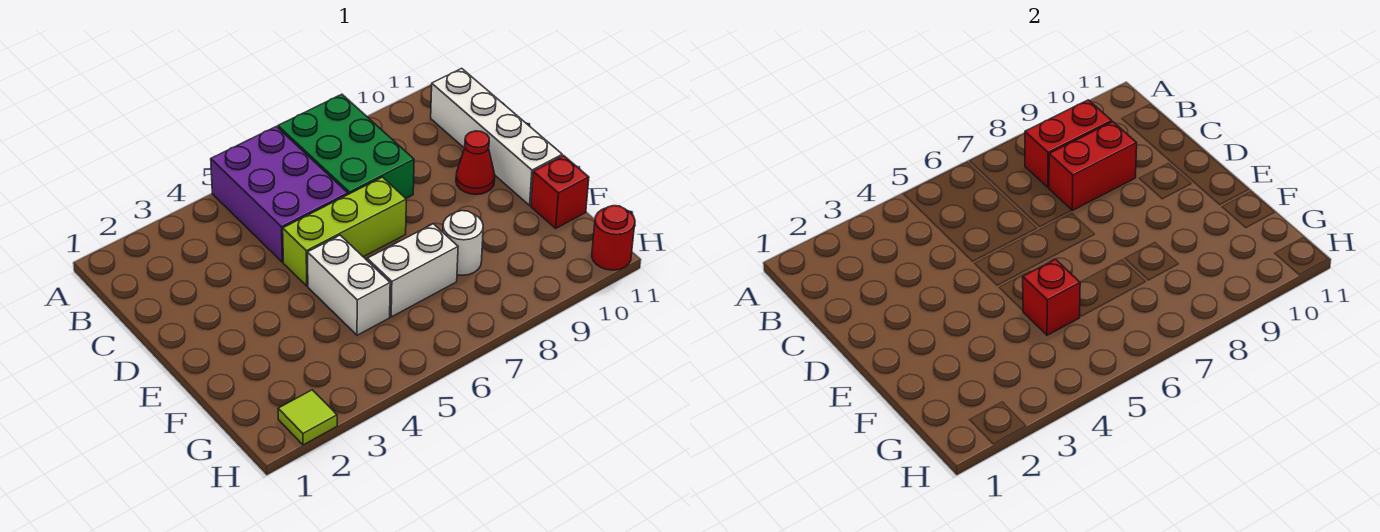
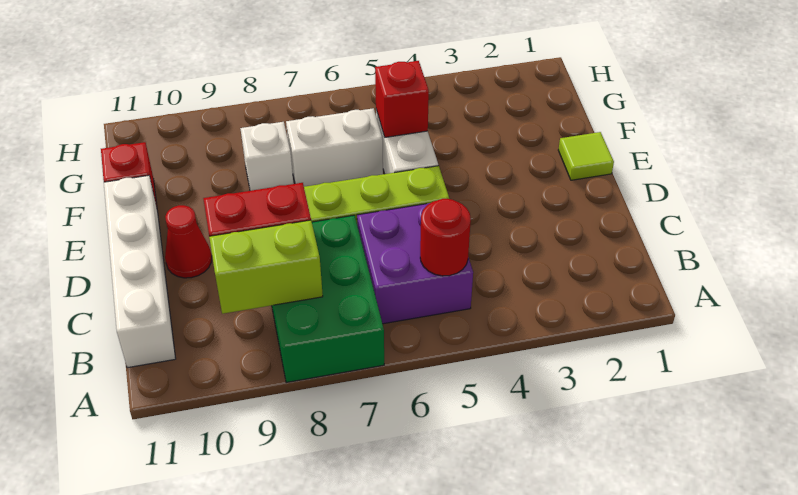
purple brick A5:C6 level 1 -> purple brick B5:C6 level 1
red brick B8:B9 level 2 -> lime brick B8:B9 level 2
white round brick F8 level 1 -> white brick F8 level 1
lime tile H2 level 1 -> lime tile E1 level 1
red round brick H11 level 1 -> red round brick B5 level 2

